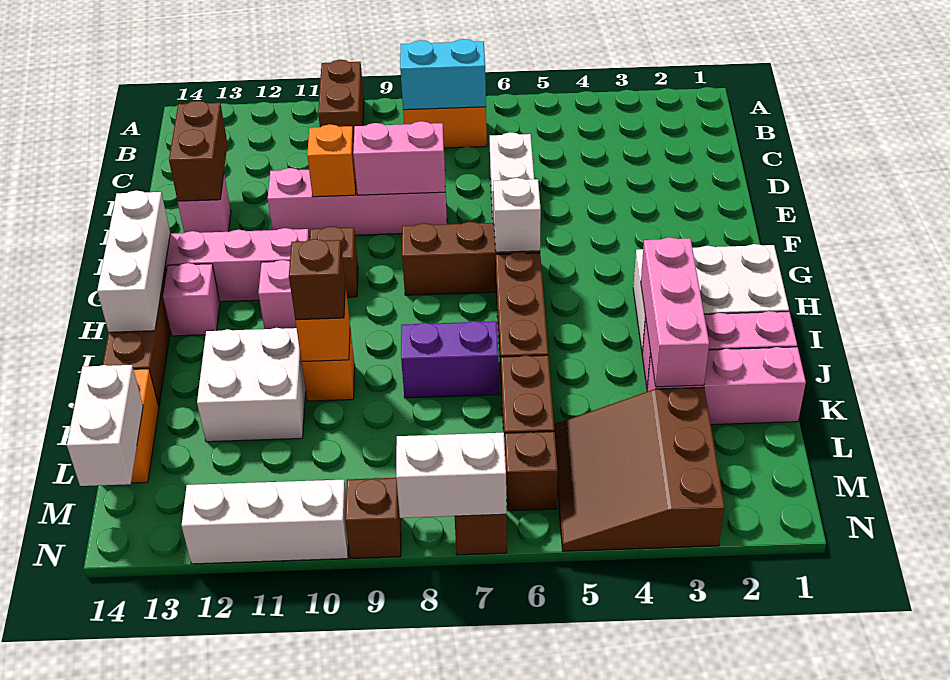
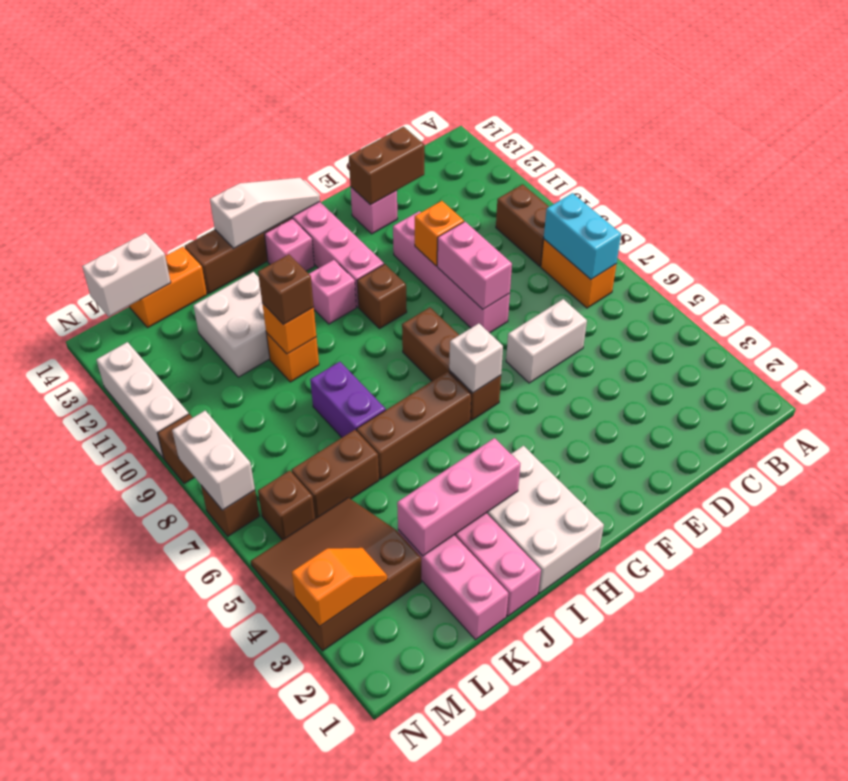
brown brick A10:B10 level 1 -> brown brick B9:B10 level 1
white brick G14:I14 level 2 -> white slope G14:I14 level 2 top I
none -> orange slope M3:N3 level 2 top N

